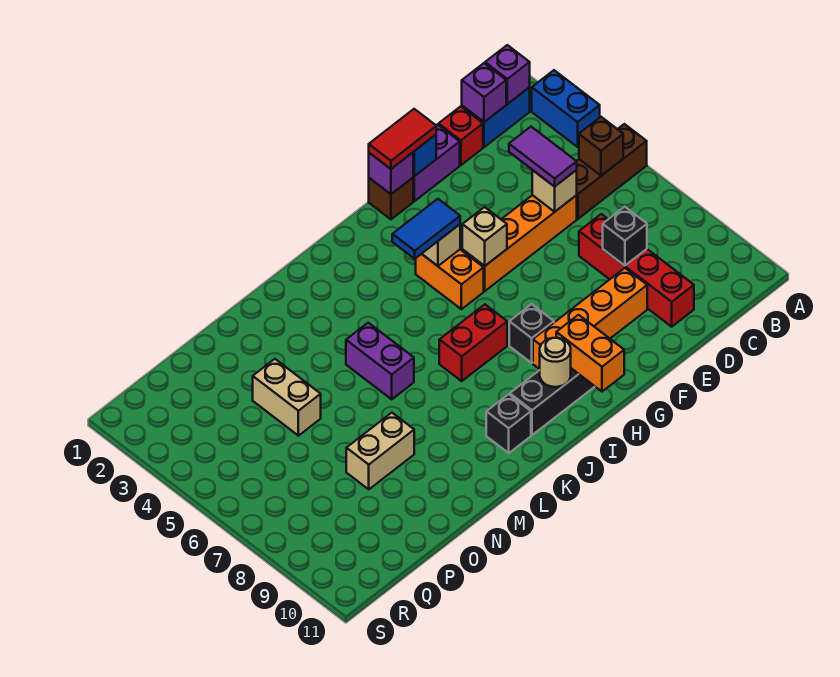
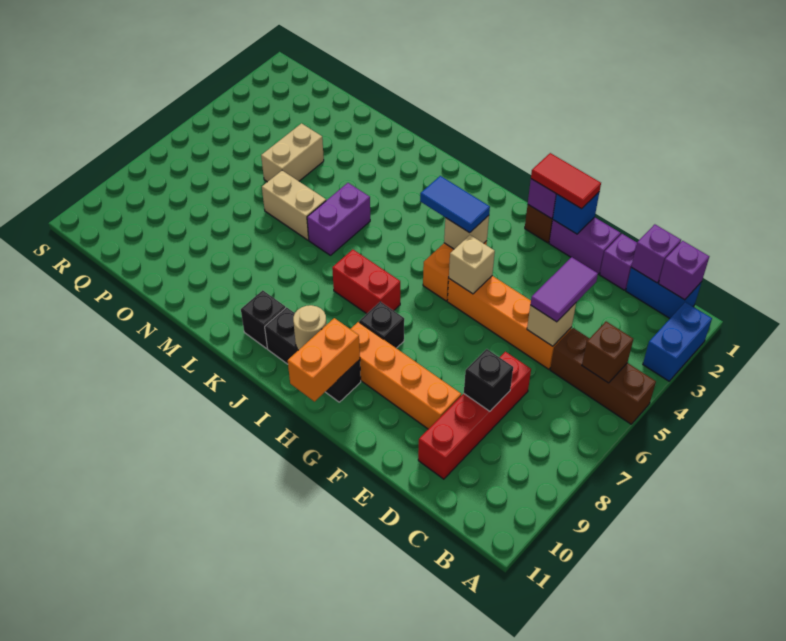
red brick D1 level 1 -> purple brick D1 level 1
tan brick N8:O8 level 1 -> tan brick M6:N6 level 1

